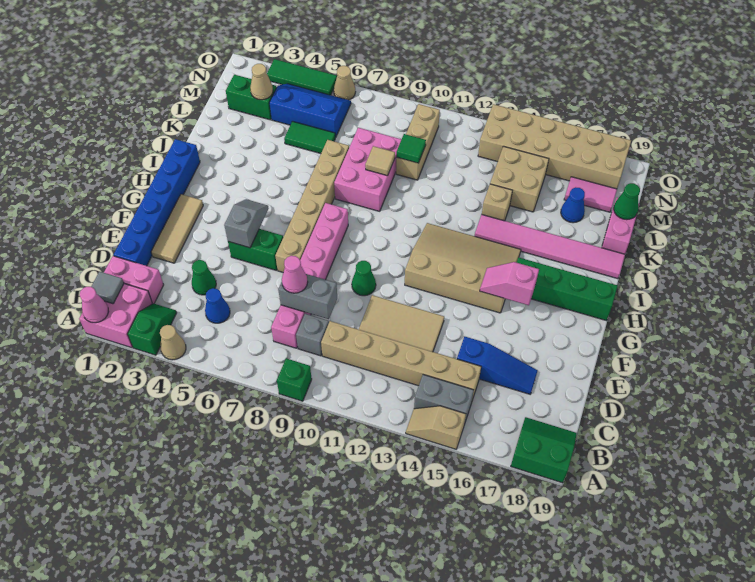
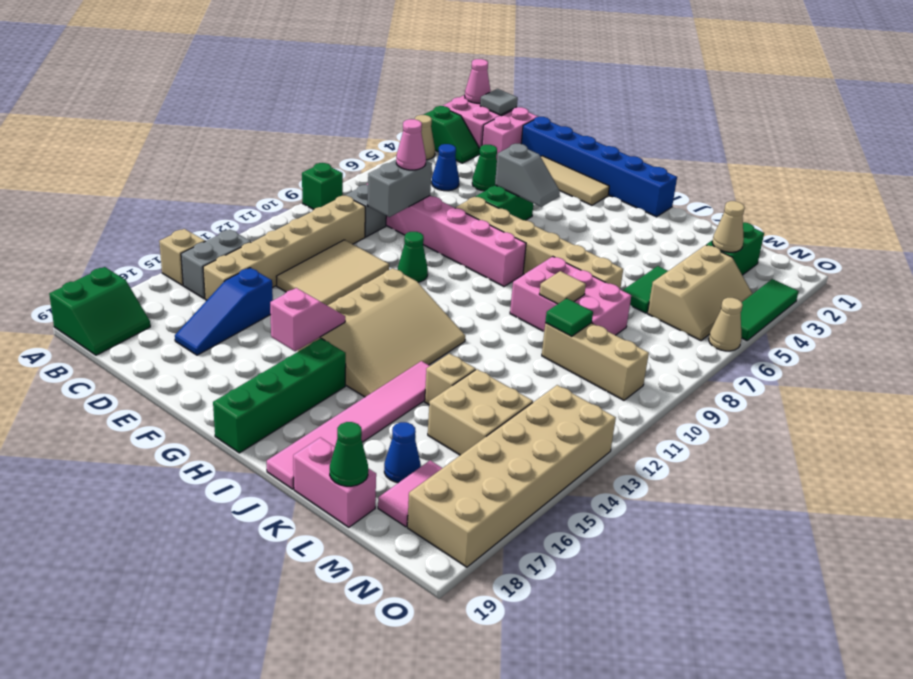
blue slope M4:N6 level 1 top M -> tan slope M4:N6 level 1 top M

